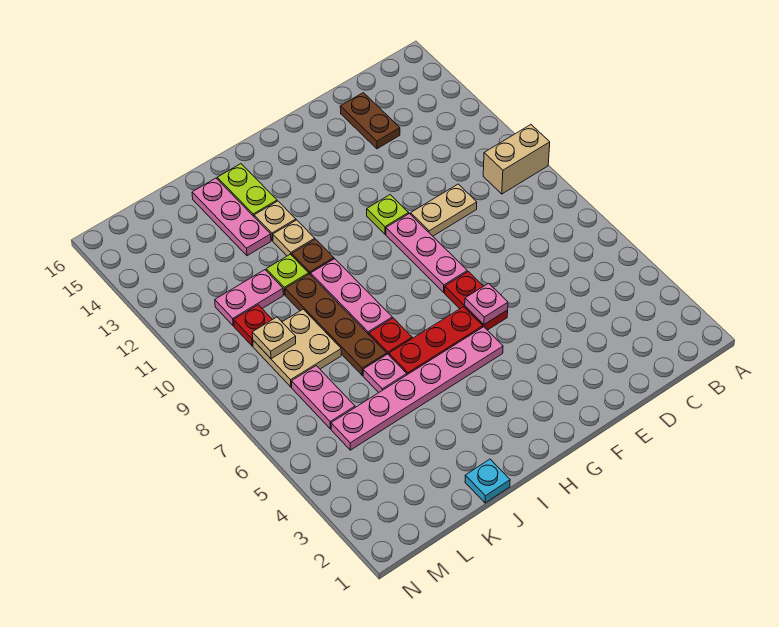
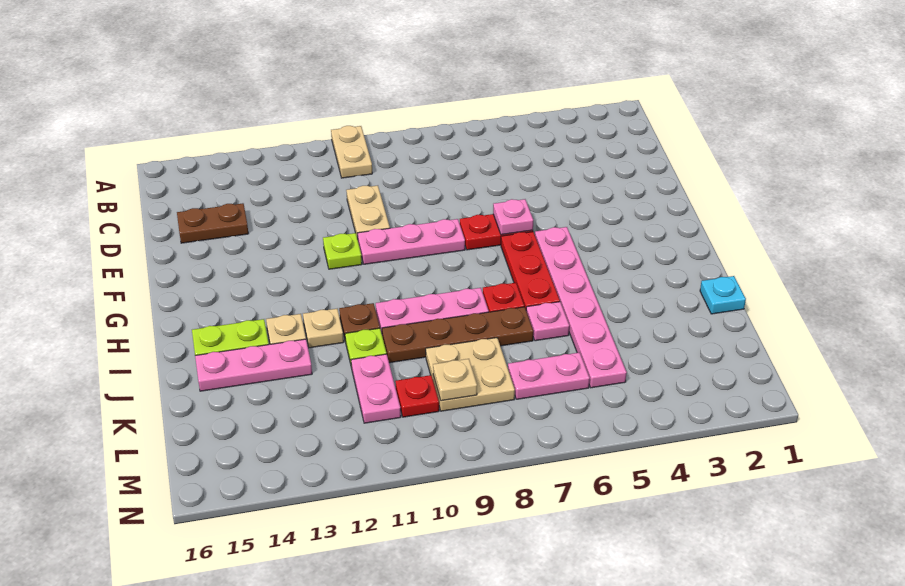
tan brick A10:B10 level 1 -> tan plate A10:B10 level 1

